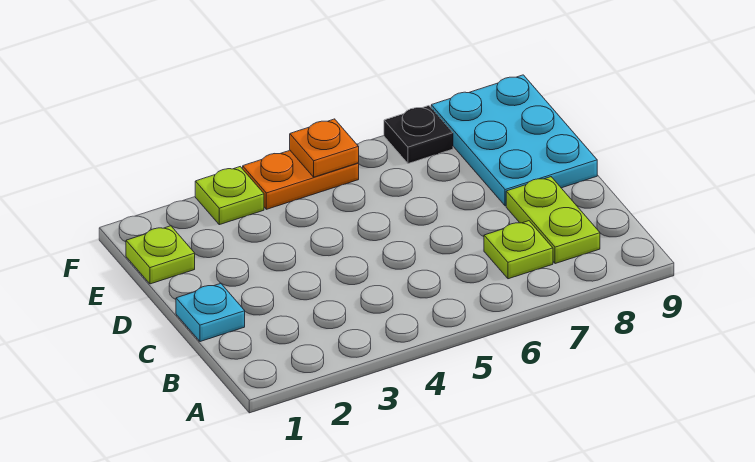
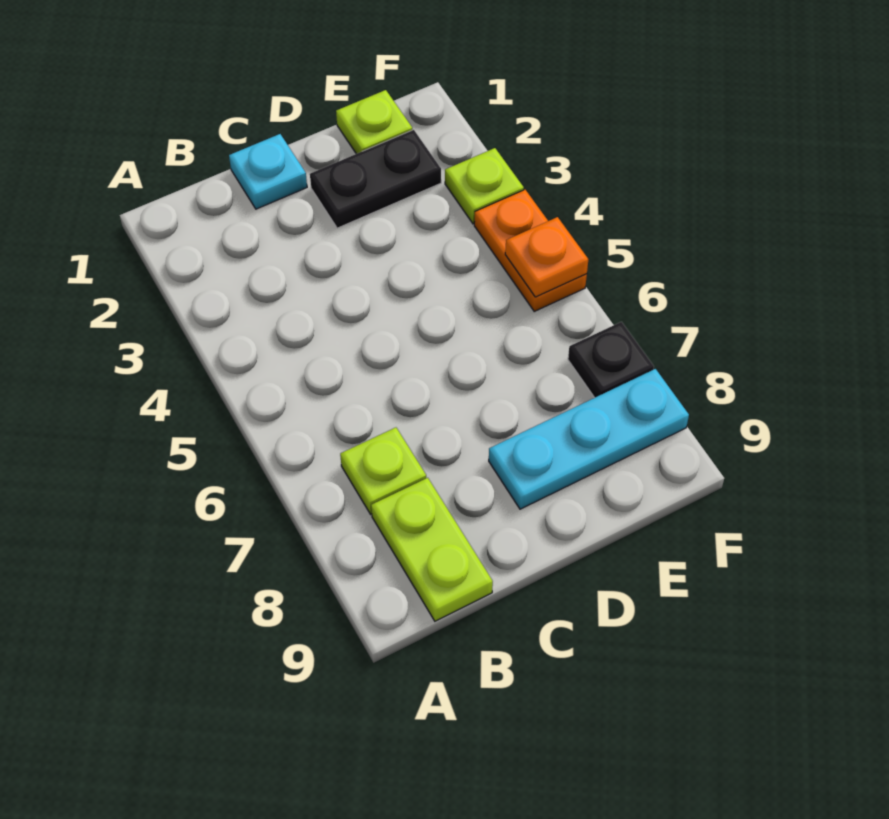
lime plate B8:C8 level 1 -> lime plate B8:B9 level 1
none -> black plate D2:E2 level 1
cyan plate D8:F9 level 1 -> cyan plate D8:F8 level 1

